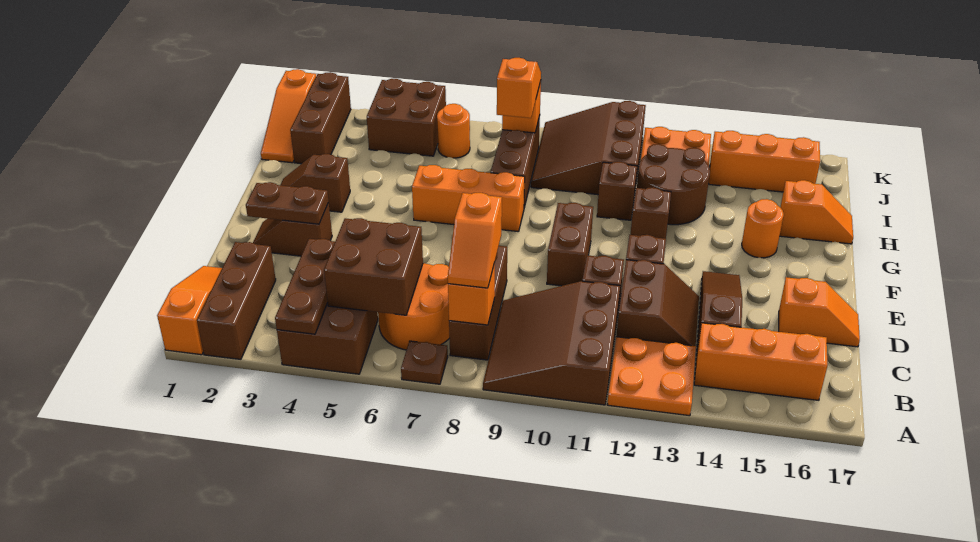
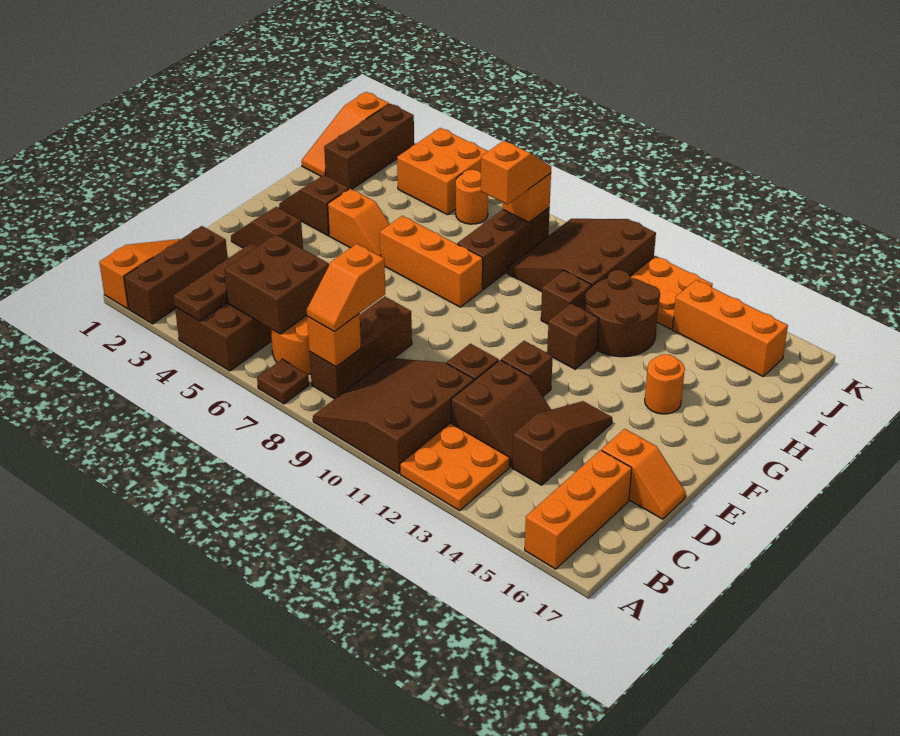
orange brick B14:B16 level 1 -> orange brick A16:C16 level 1
brown plate E2:E3 level 2 -> none
brown brick E10:F10 level 1 -> none
orange slope H16:H17 level 1 top 16 -> orange slope G4:G5 level 1 top 4
brown brick J4:K5 level 1 -> orange brick J4:K5 level 1

